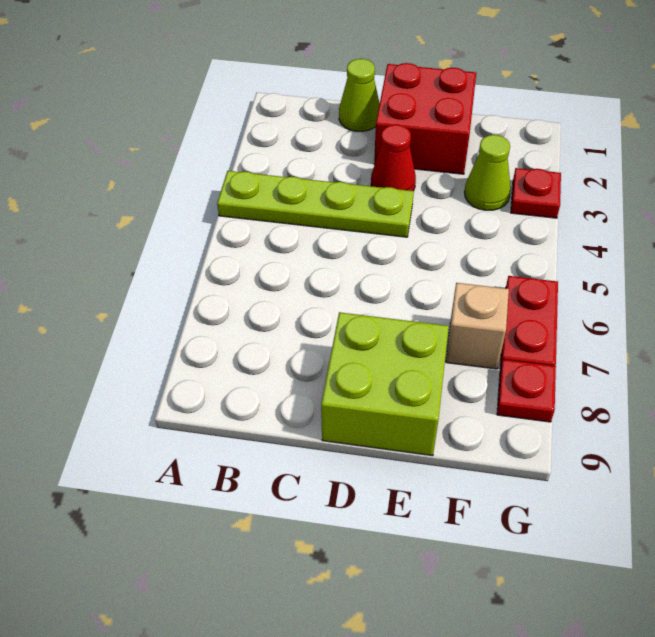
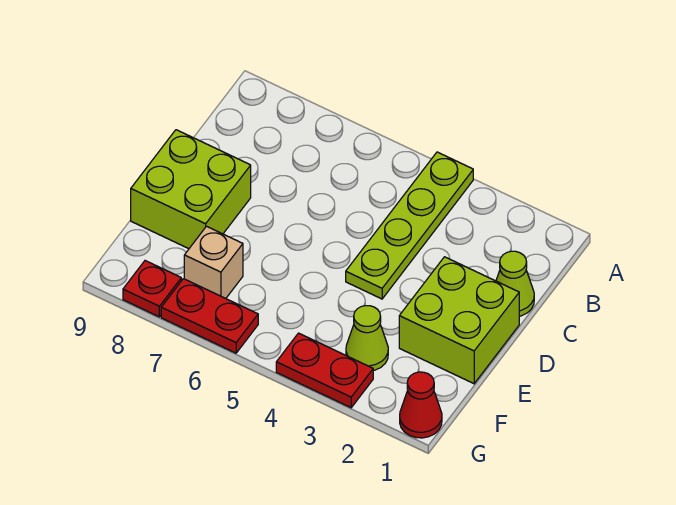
red brick D1:E2 level 1 -> lime brick D1:E2 level 1
red cone D3 level 1 -> red cone G1 level 1
red plate G3 level 1 -> red plate G3:G4 level 1

